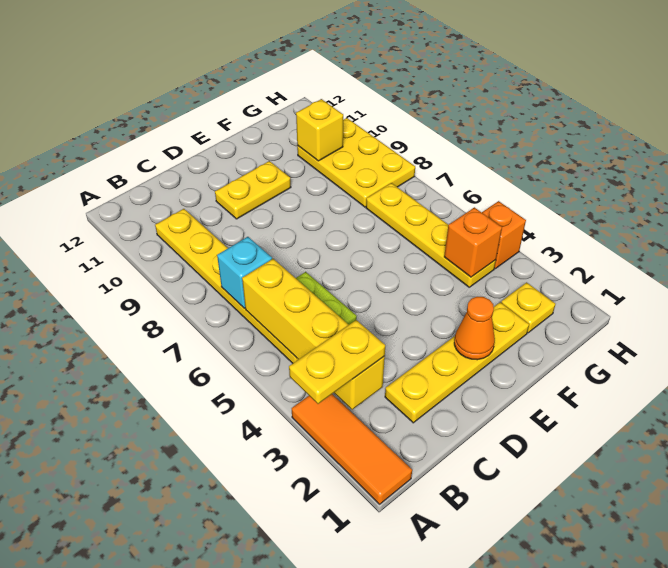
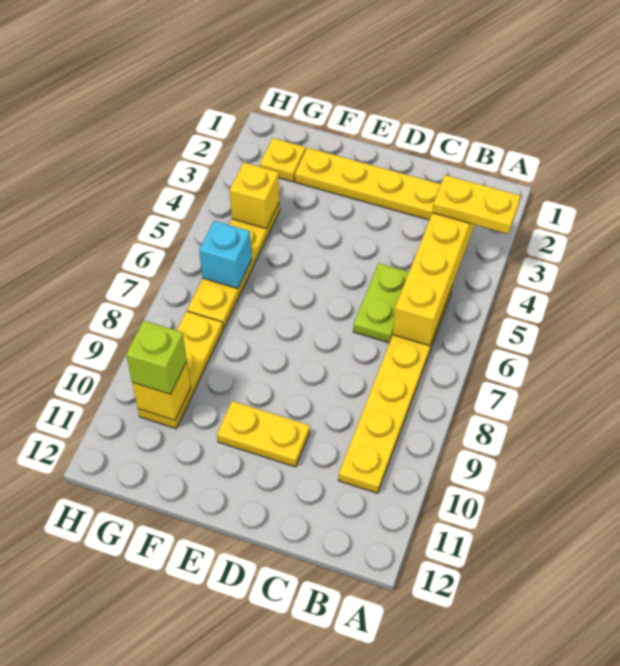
orange tile A1:A3 level 1 -> none
cyan brick B7 level 2 -> cyan brick G6 level 2
orange cone E2 level 2 -> none
orange brick G4 level 2 -> yellow brick G4 level 2
yellow plate G8:H10 level 1 -> yellow plate G8:G10 level 1
none -> lime brick G10 level 3
orange brick H4 level 1 -> none

